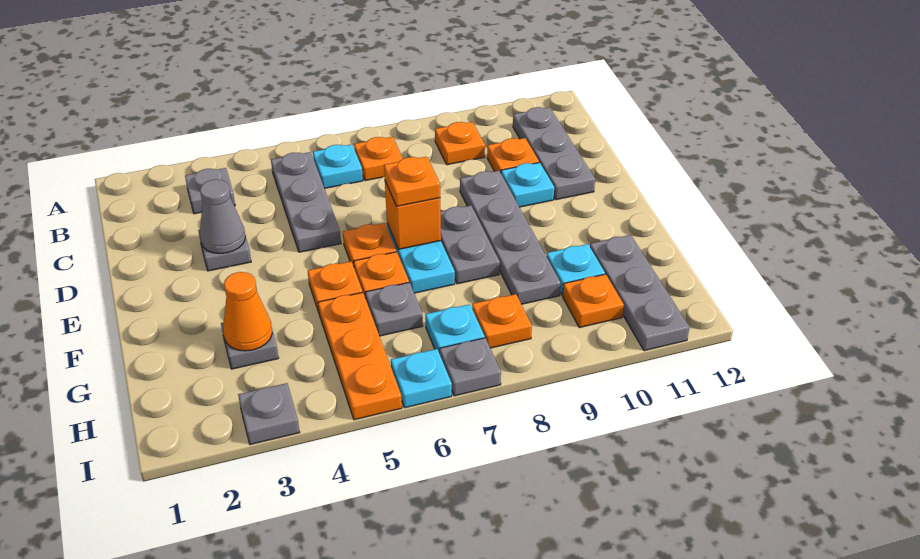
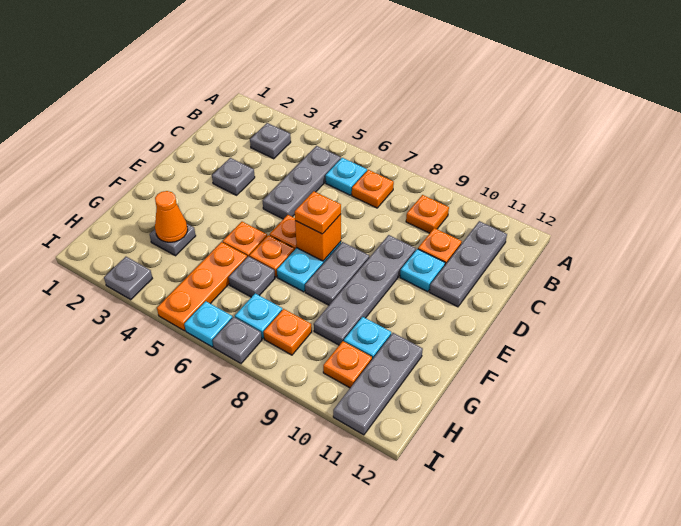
grey cone D3 level 2 -> none

